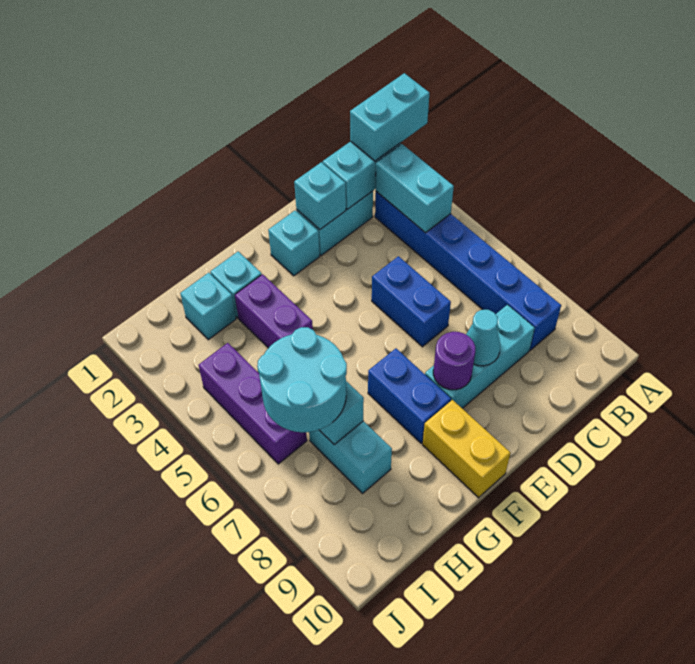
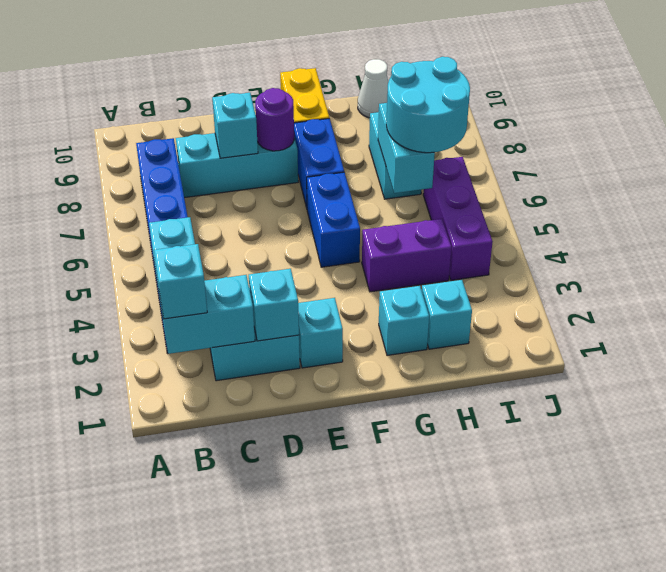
cyan brick A2:B2 level 3 -> cyan brick B2 level 3
blue brick D5:D6 level 1 -> blue brick F5:F6 level 1
cyan cone D8 level 2 -> cyan brick D8 level 2
purple brick G3:G4 level 1 -> purple brick G4:H4 level 1
none -> white cone H10 level 1

